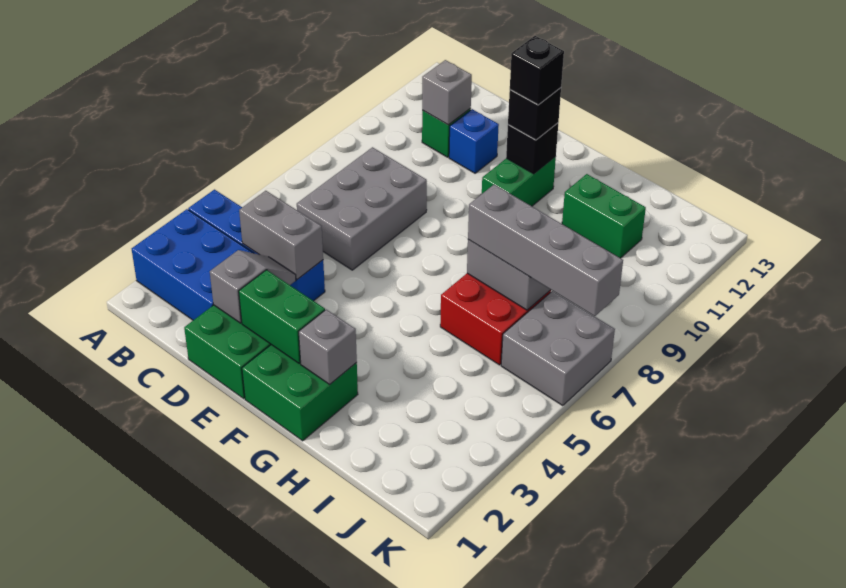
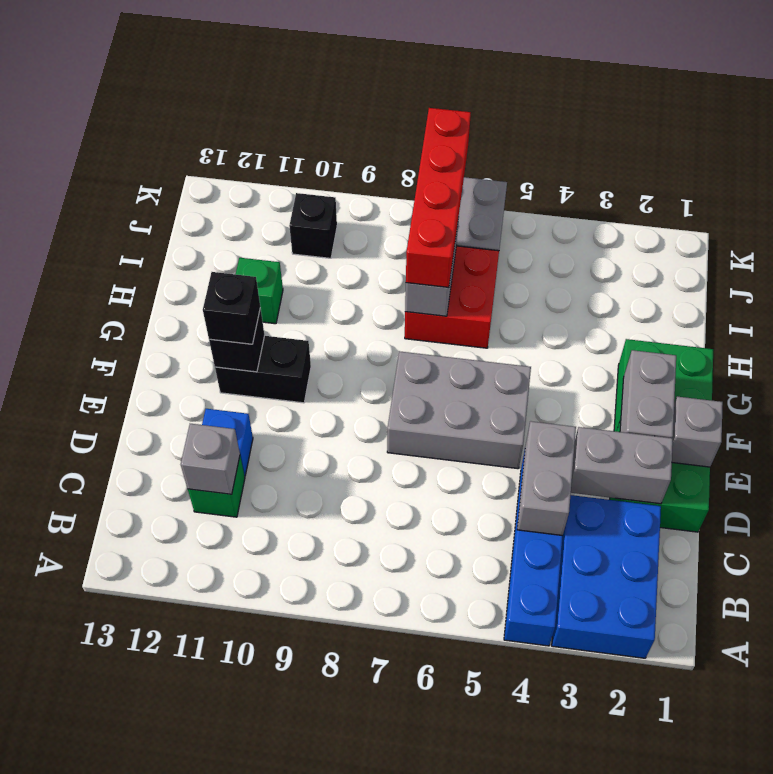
grey brick C6:D8 level 1 -> grey brick E5:F7 level 1
grey slope D2:D3 level 2 top 2 -> grey brick D2:D3 level 2
green brick E2:F2 level 2 -> grey brick E2:F2 level 2
green brick F10:F11 level 1 -> black brick F10:F11 level 1
black brick F11 level 4 -> black brick J10 level 1
grey brick G2 level 2 -> grey brick E1 level 2
grey brick H7:K7 level 3 -> red brick H7:K7 level 3
green brick H11:I11 level 1 -> green brick H11 level 1

